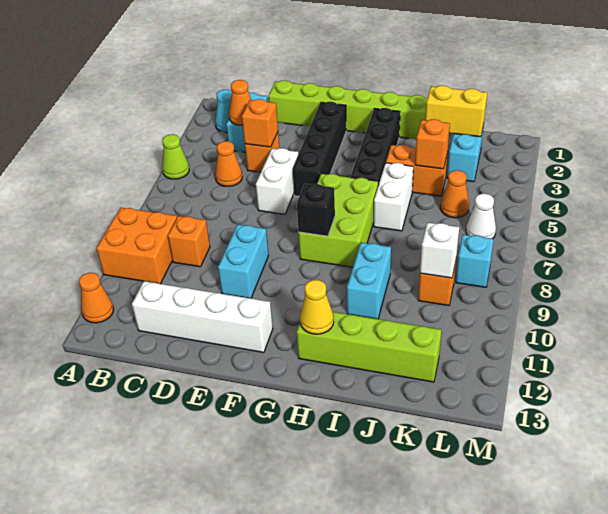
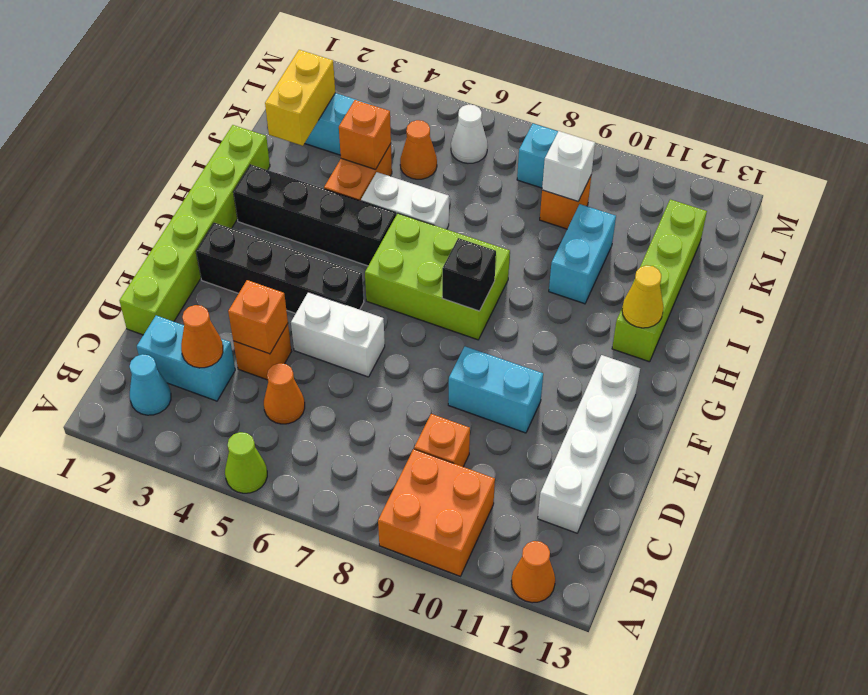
cyan brick I9:I10 level 1 -> cyan brick I10:J10 level 1

